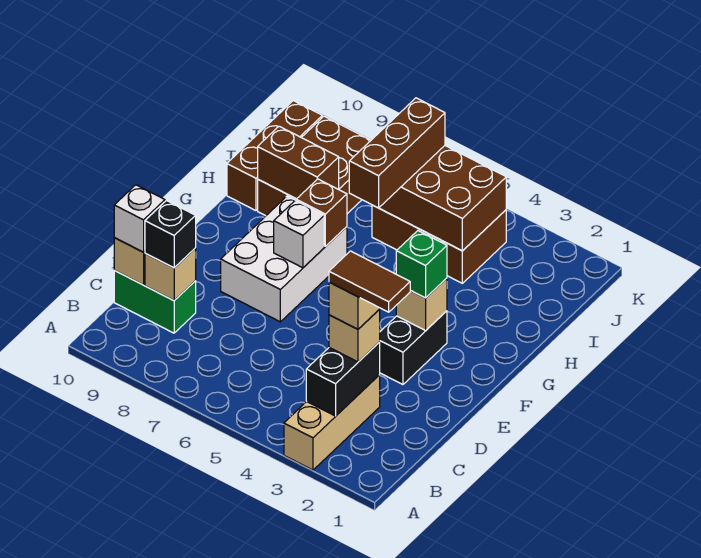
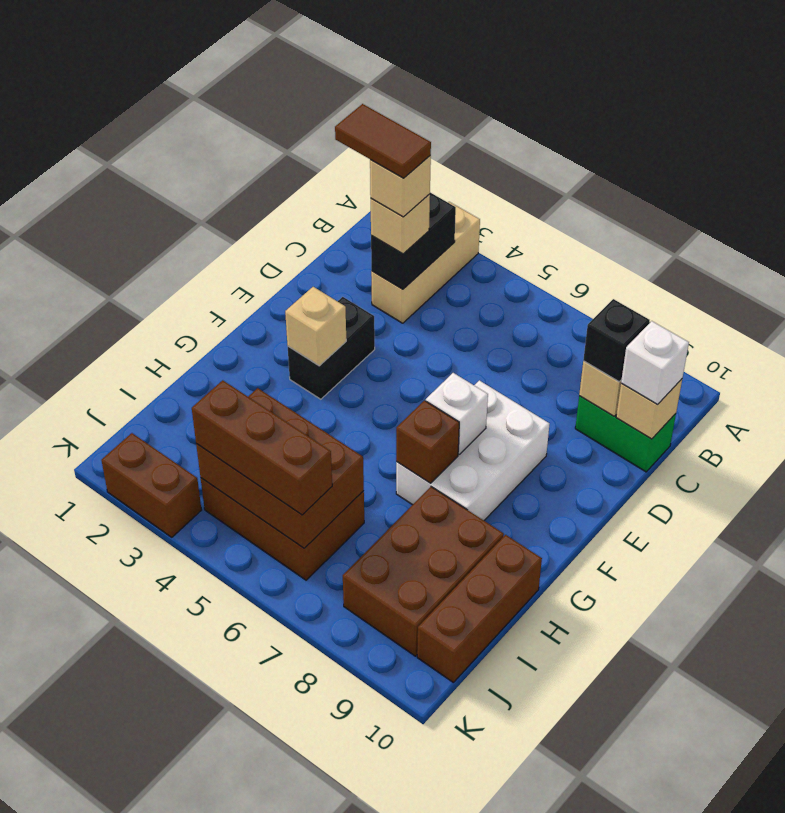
green brick F3 level 3 -> none
brown brick H6:J6 level 3 -> brown brick J4:J6 level 3
brown brick H8:H9 level 2 -> brown brick K2:K3 level 1

